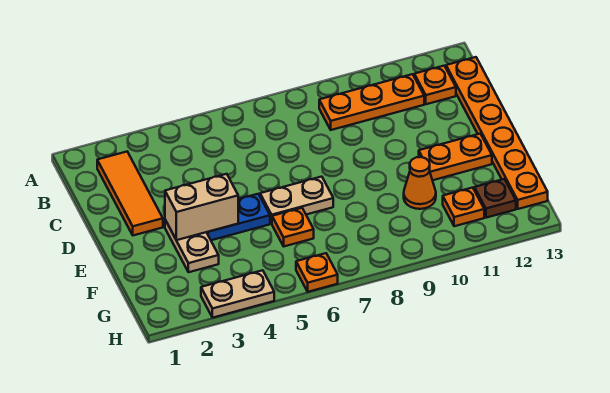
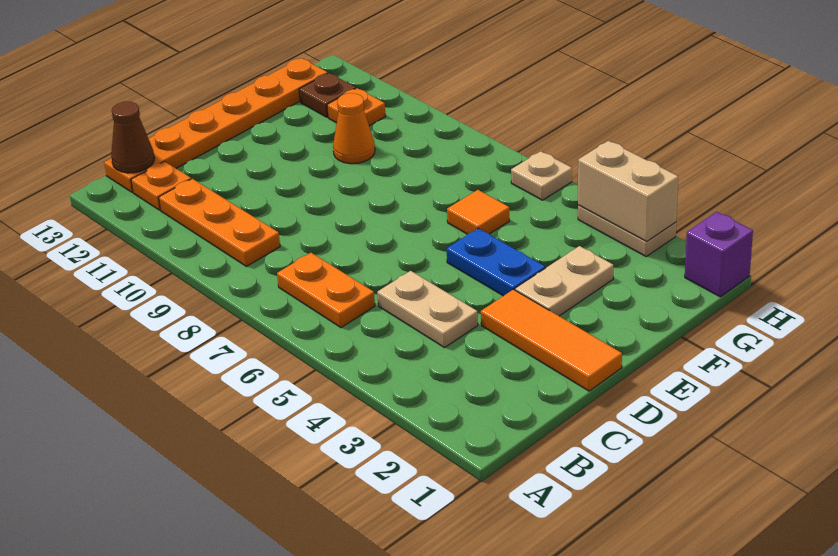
orange tile B2:D2 level 1 -> orange tile D1:D3 level 1
none -> brown cone B13 level 2
tan brick E3:E4 level 2 -> tan brick H3:H4 level 2
tan plate E6:E7 level 1 -> tan plate C4:C5 level 1
orange plate E11:E12 level 1 -> orange plate B6:B7 level 1
orange plate F6 level 1 -> orange tile F6 level 1
none -> purple brick H1 level 1
orange plate H6 level 1 -> tan plate H6 level 1

